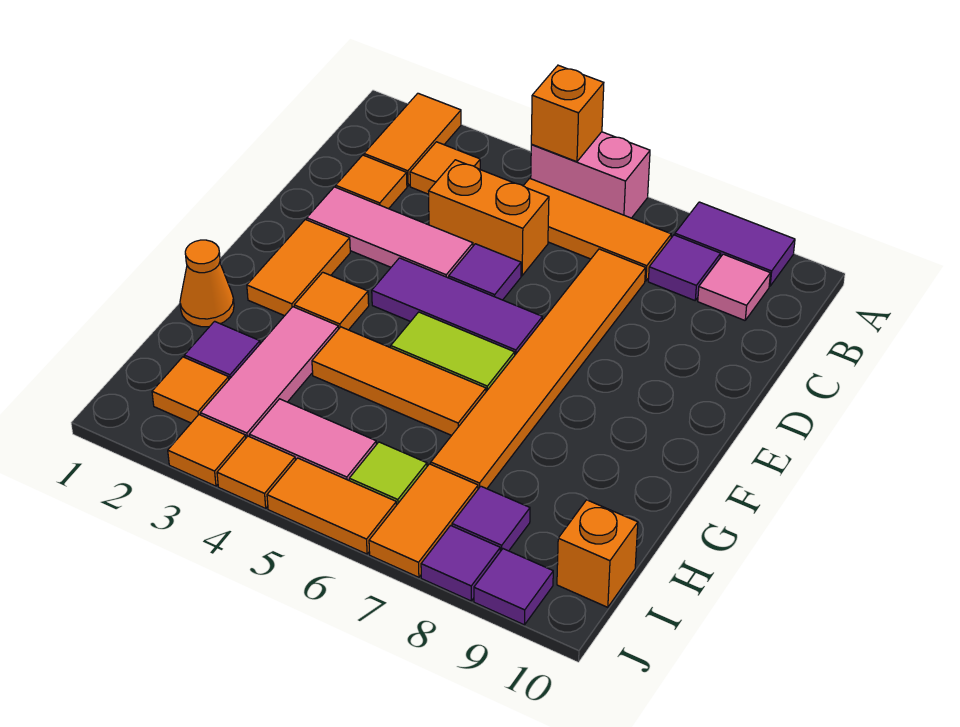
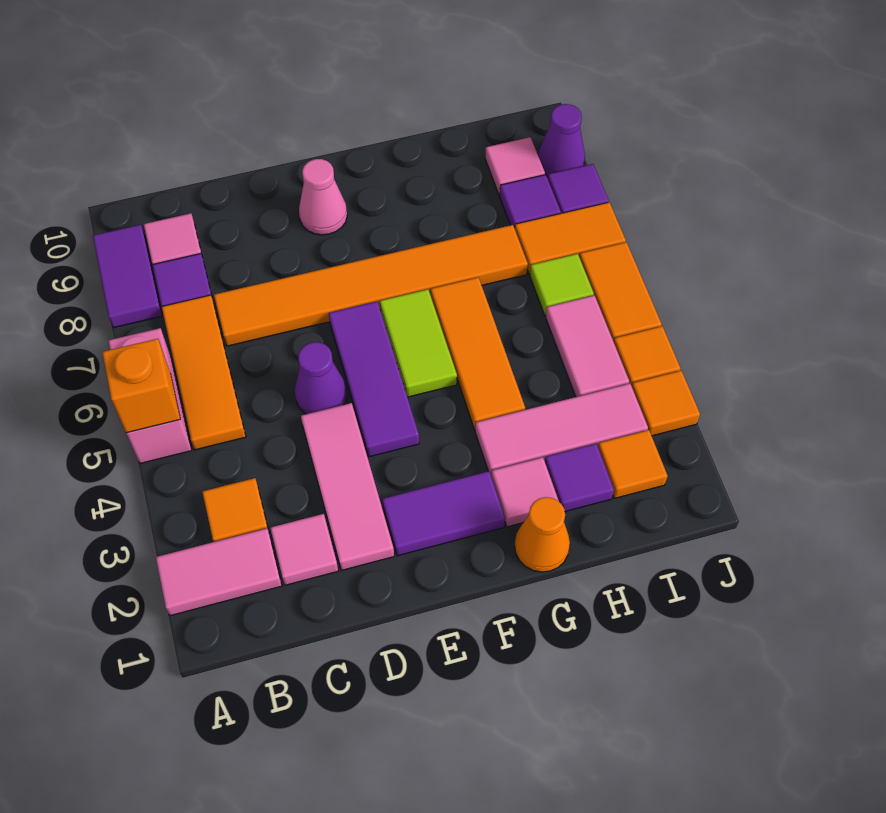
orange tile A2:B2 level 1 -> pink tile A2:B2 level 1
orange tile C2 level 1 -> pink tile C2 level 1
orange brick C4:C5 level 1 -> none
purple tile D5 level 1 -> purple cone D5 level 1
orange tile E2:F2 level 1 -> purple tile E2:F2 level 1
none -> pink cone E9 level 1
orange tile F3 level 1 -> none
none -> pink tile G2 level 1
none -> pink tile I9 level 1
orange brick I10 level 1 -> none
purple tile J9 level 1 -> purple cone J9 level 1

